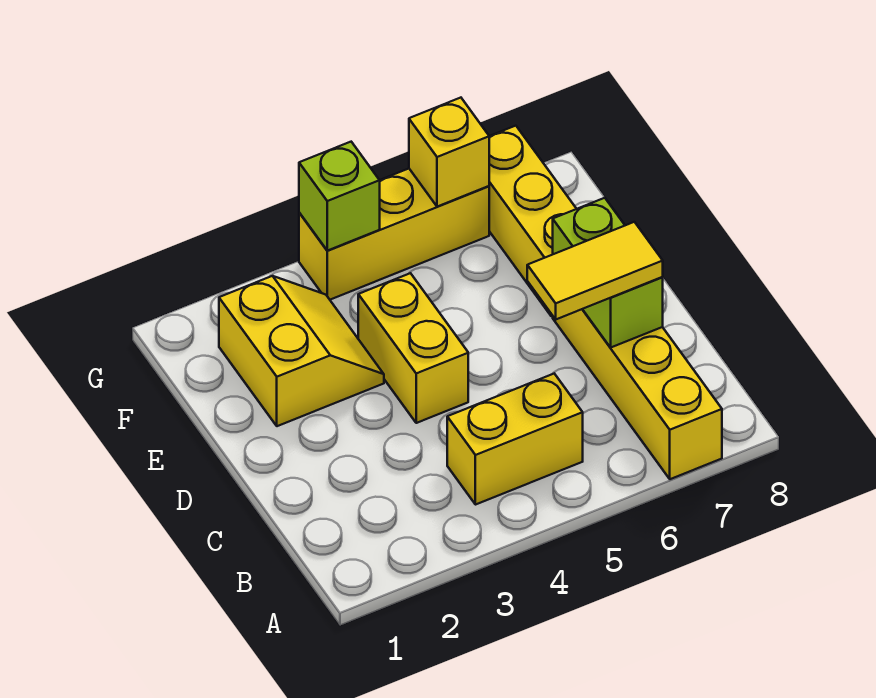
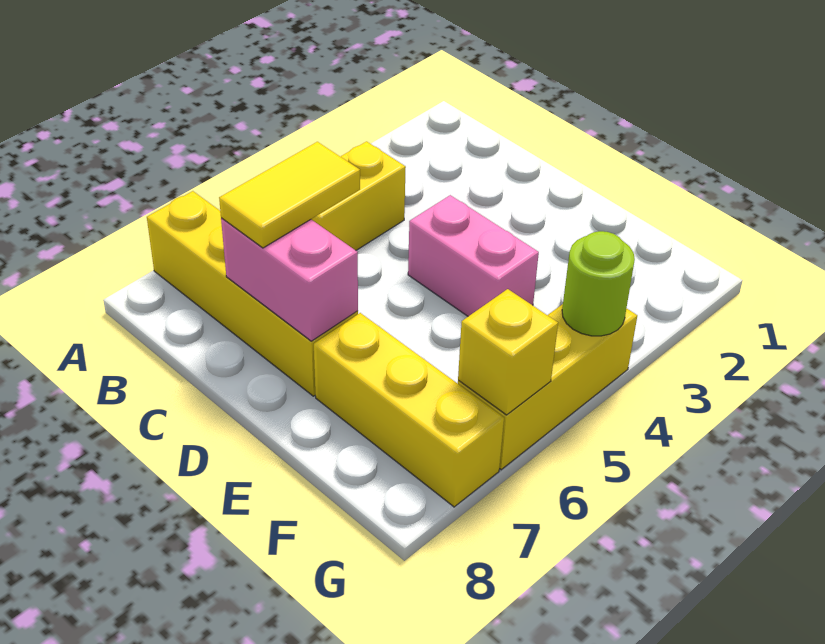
lime brick C7:D7 level 2 -> pink brick C7:D7 level 2
yellow brick D4:E4 level 1 -> pink brick D4:E4 level 1
yellow slope E2:F3 level 1 top 2 -> none
lime brick G4 level 2 -> lime round brick G4 level 2

